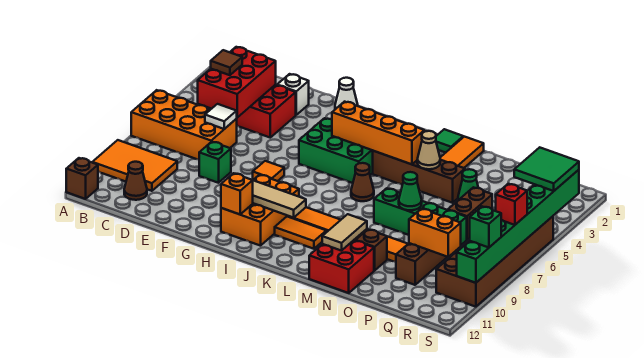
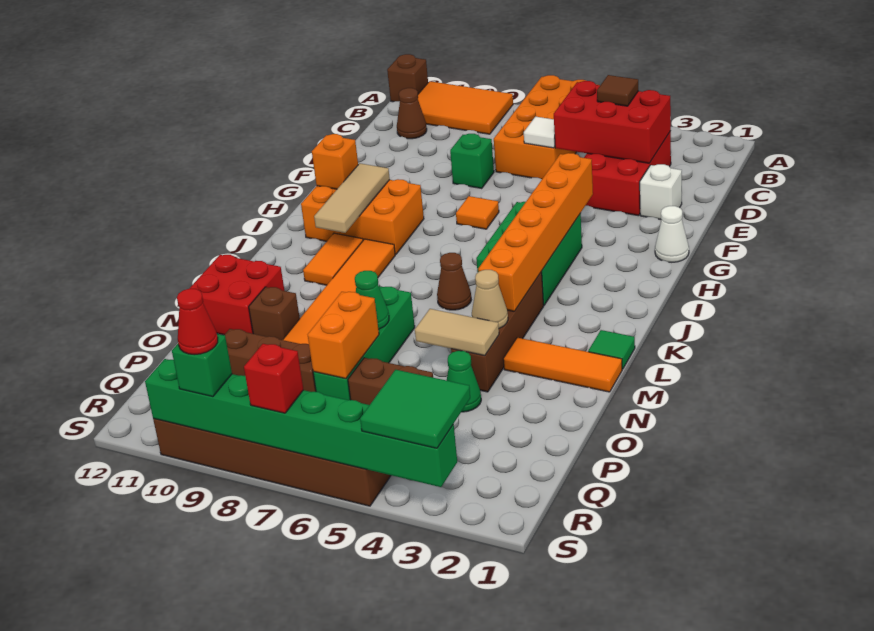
orange tile A9:C10 level 1 -> orange tile A9:B11 level 1
orange brick I4:L4 level 2 -> orange brick G4:L4 level 2
tan tile M10:M11 level 2 -> tan tile N4:N5 level 2
orange brick P9:Q9 level 2 -> orange brick O7:P7 level 2
none -> red cone S9 level 4

